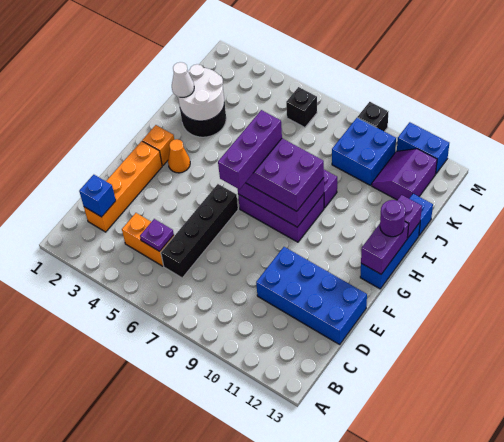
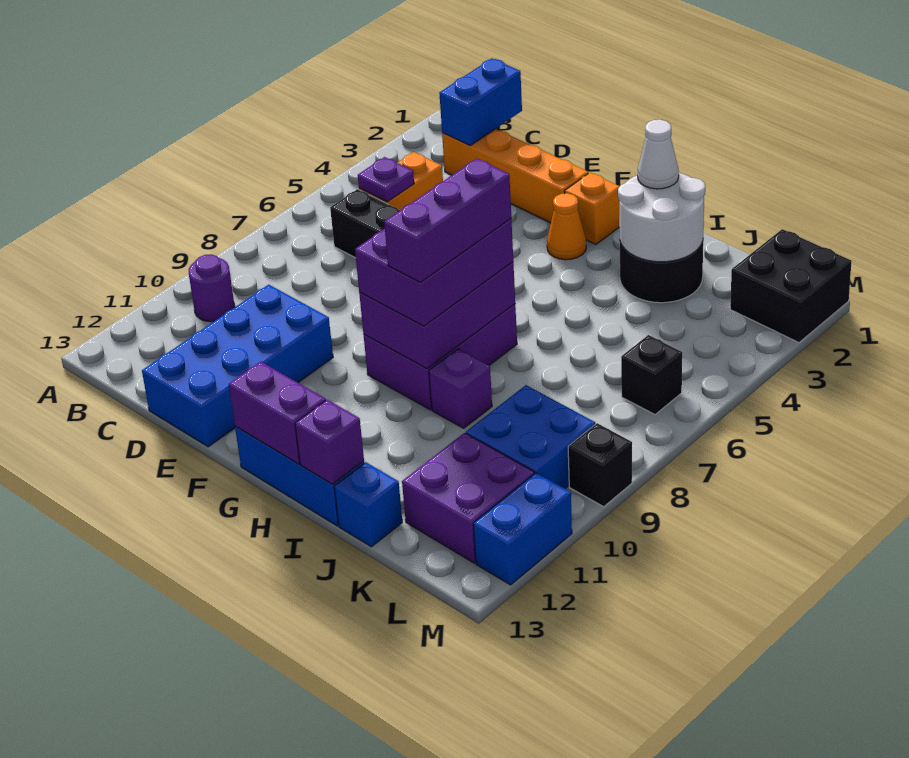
blue brick C2 level 2 -> blue brick C1:C2 level 2
purple brick F7:H7 level 4 -> purple brick H7:H9 level 4
purple round brick H13 level 3 -> purple round brick B10 level 1
purple slope K11:L12 level 1 top 12 -> purple brick K11:L12 level 1
none -> black brick L1:M2 level 1

